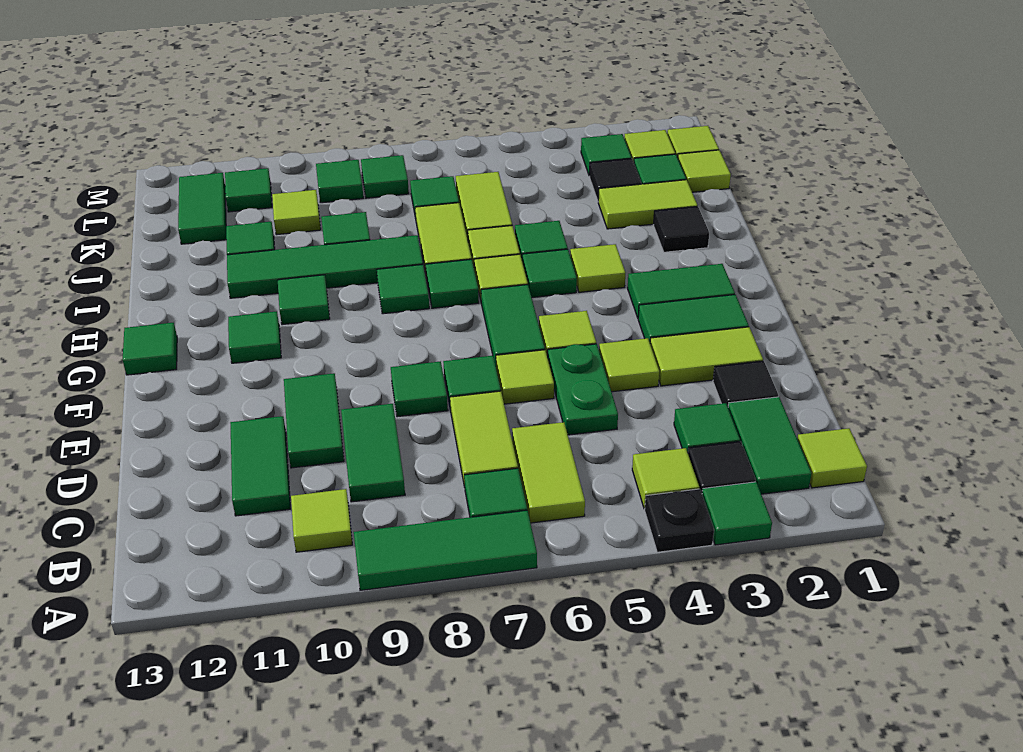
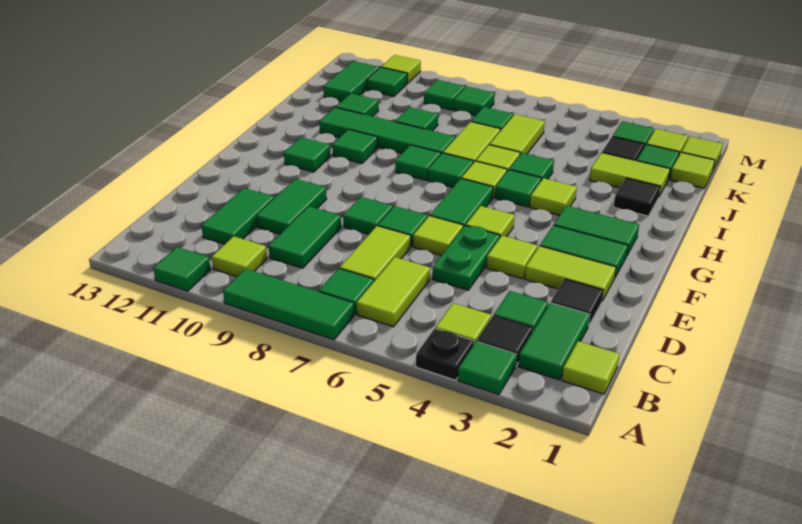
green tile G13 level 1 -> green tile A11 level 1
lime tile K10 level 1 -> lime tile M11 level 1

